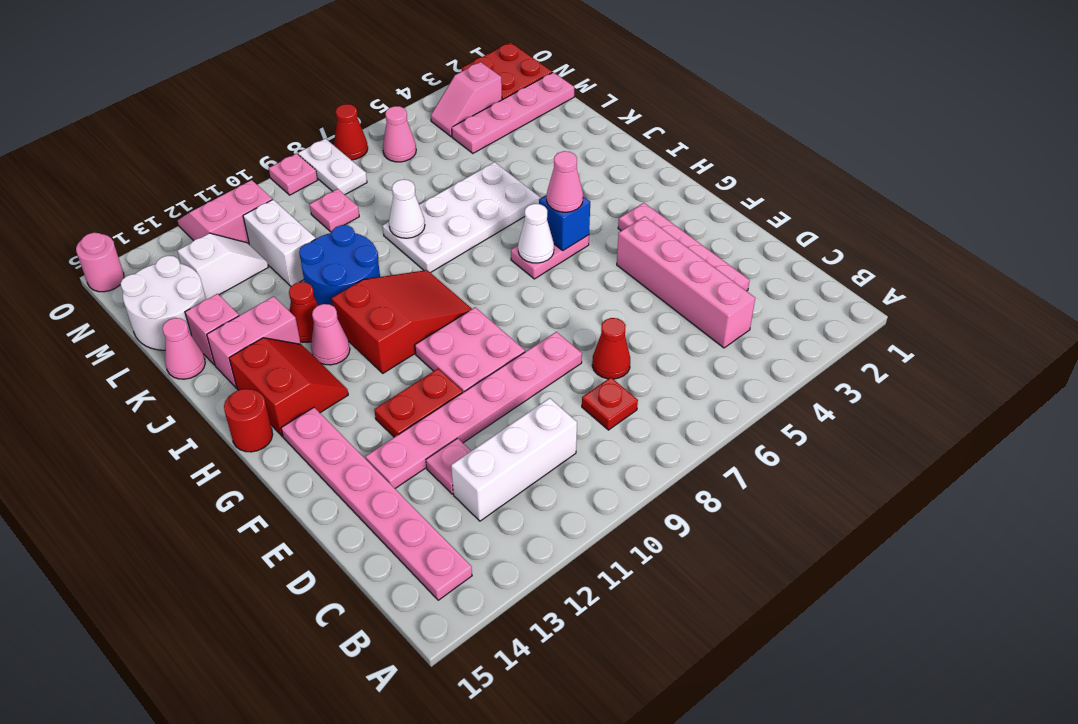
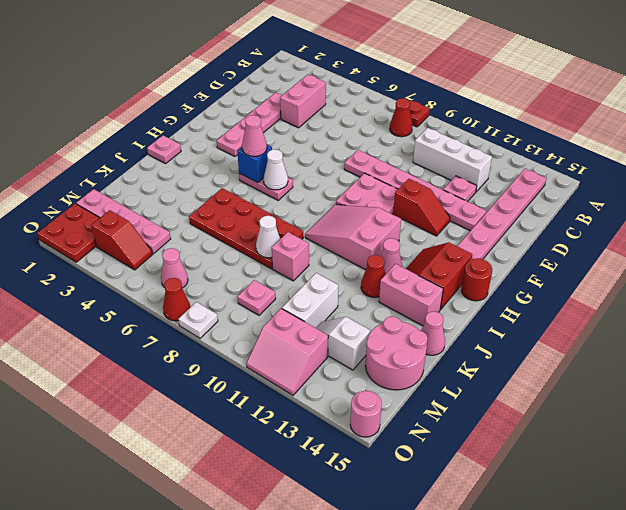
pink brick C4:F4 level 1 -> pink brick C4:D4 level 1
red plate C8 level 1 -> red plate A8 level 1
red cone D7 level 1 -> red cone B8 level 1
red plate F11:F12 level 1 -> red slope F11:F12 level 1 top 11
red slope H9:I11 level 1 top 11 -> pink slope H9:I11 level 1 top 11
white plate J5:K8 level 1 -> red plate J5:K8 level 1
blue round brick J10:K11 level 1 -> none
pink brick K14 level 1 -> pink brick K9 level 1
white round brick L14:M15 level 1 -> pink round brick L14:M15 level 1
pink slope N3:N4 level 1 top 3 -> red slope N3:N4 level 1 top 3
white plate N8:O8 level 1 -> white plate O8 level 1
pink plate O9 level 1 -> pink plate I1 level 1

